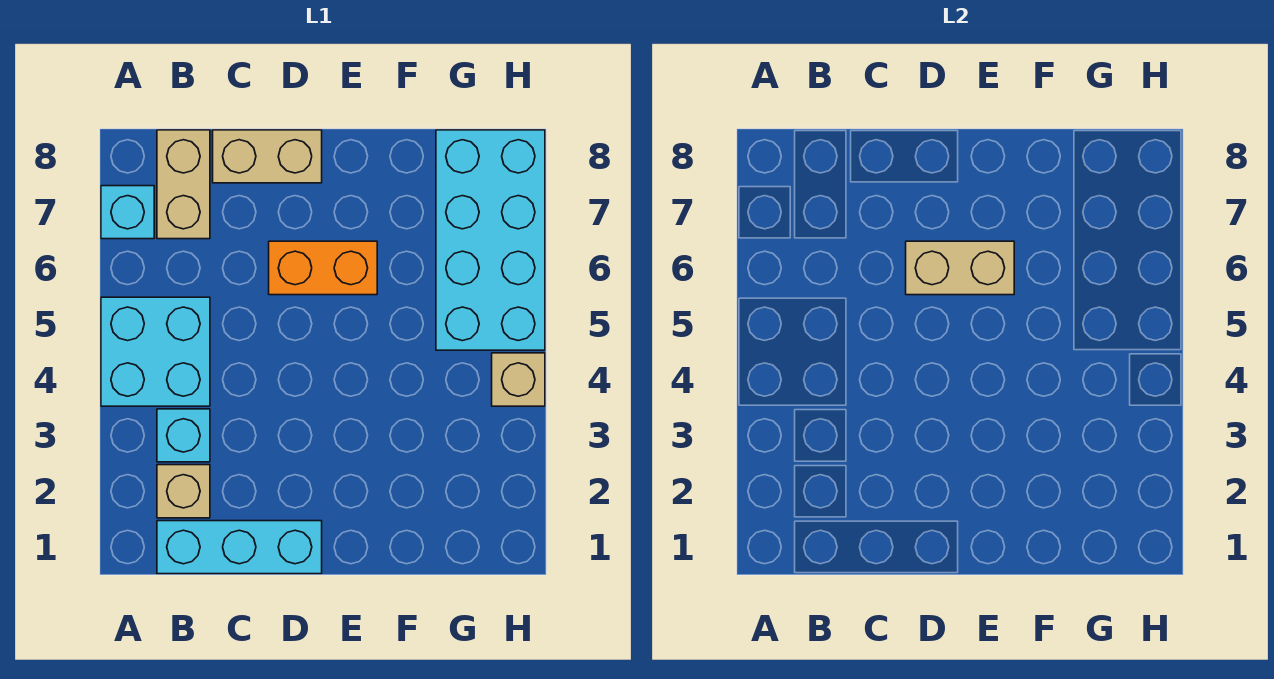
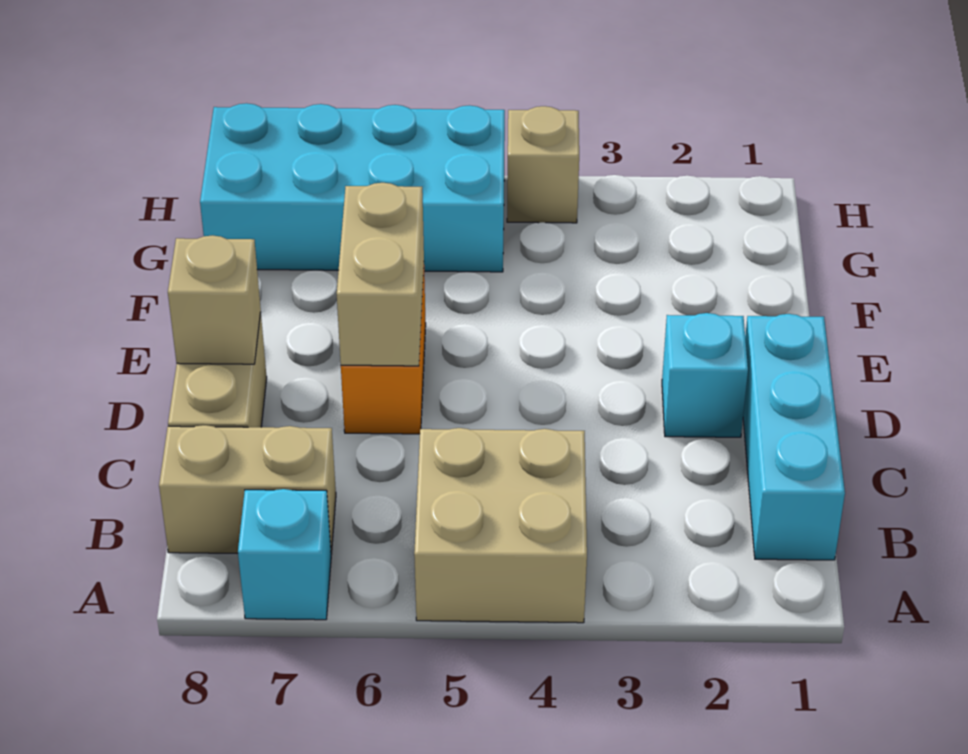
cyan brick A4:B5 level 1 -> tan brick A4:B5 level 1
tan brick B2 level 1 -> tan brick D8 level 2
cyan brick B3 level 1 -> cyan brick D2 level 1

